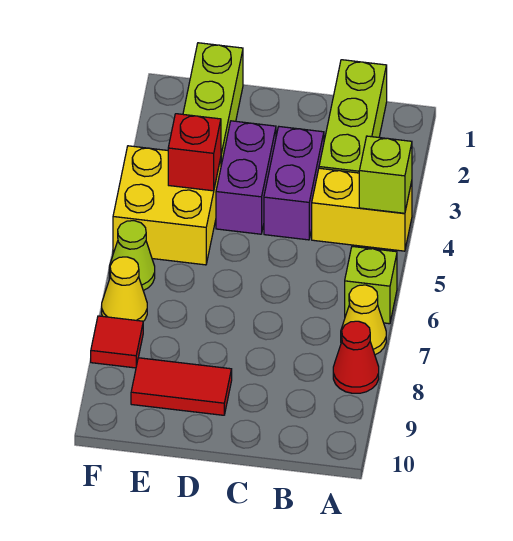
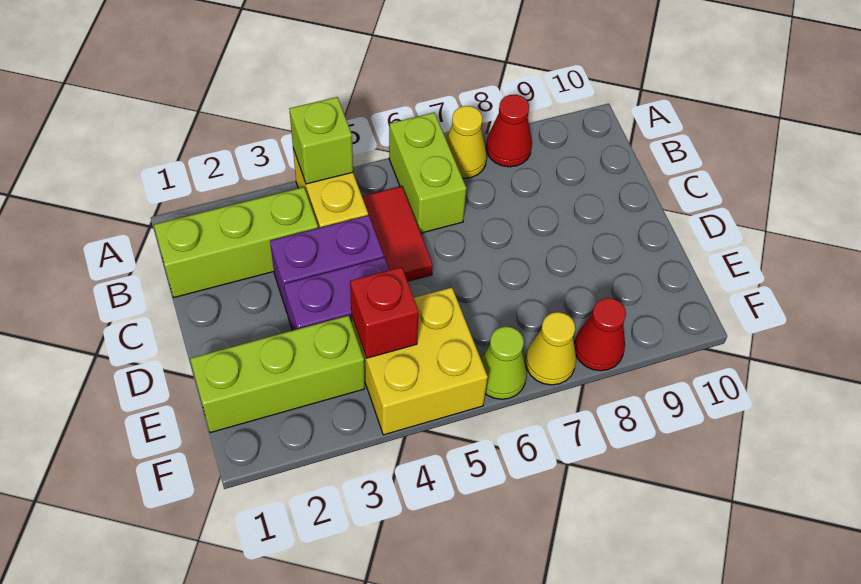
lime brick A6 level 1 -> lime brick A6:B6 level 1
red tile D9:E9 level 1 -> red tile B5:C5 level 1
red tile F8 level 1 -> red cone F8 level 1

